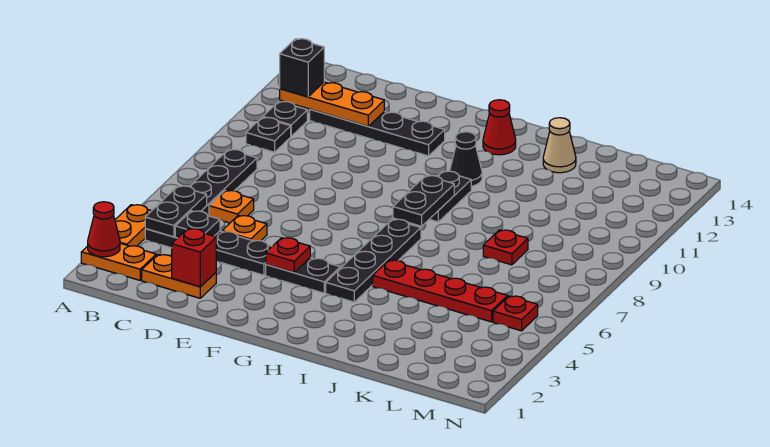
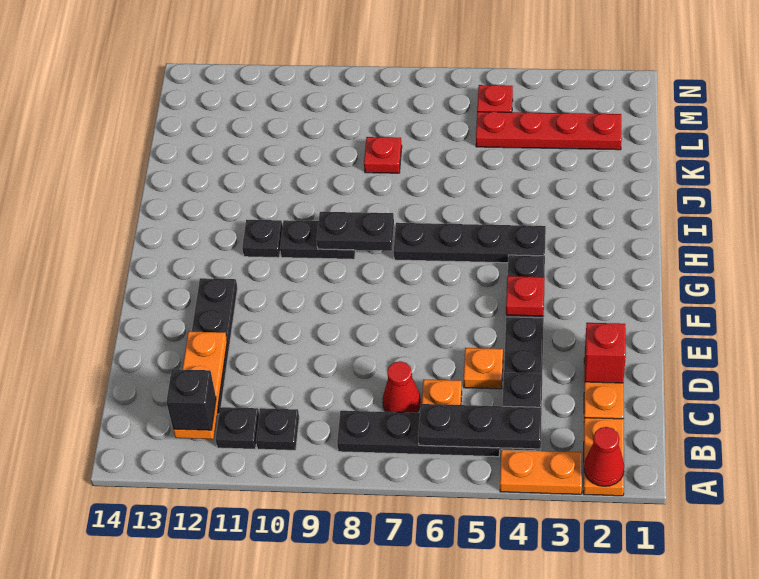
black plate B4:B5 level 2 -> black plate B4:B6 level 2
black cone H11 level 1 -> black plate H11 level 1
red cone H13 level 1 -> red cone C7 level 1
red plate I5:L5 level 1 -> red plate L2:L5 level 1
tan cone J13 level 1 -> none

